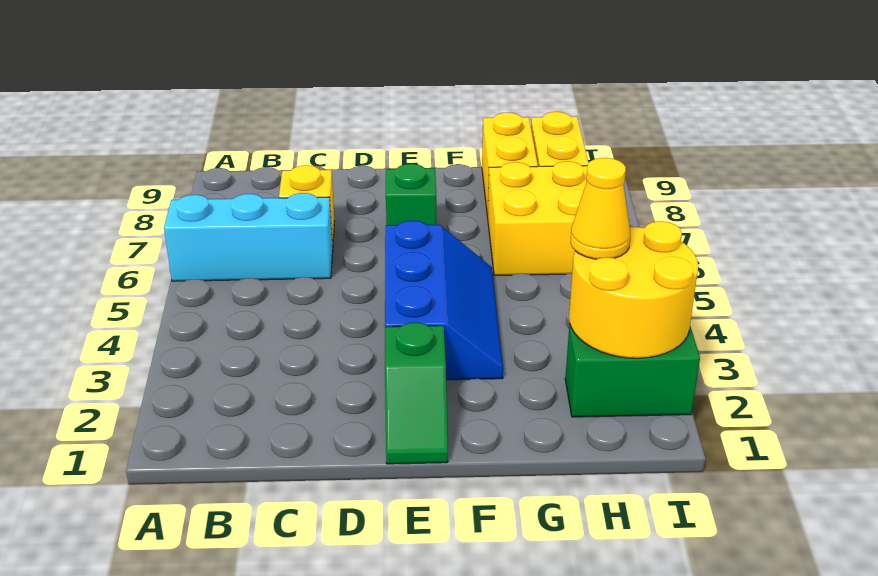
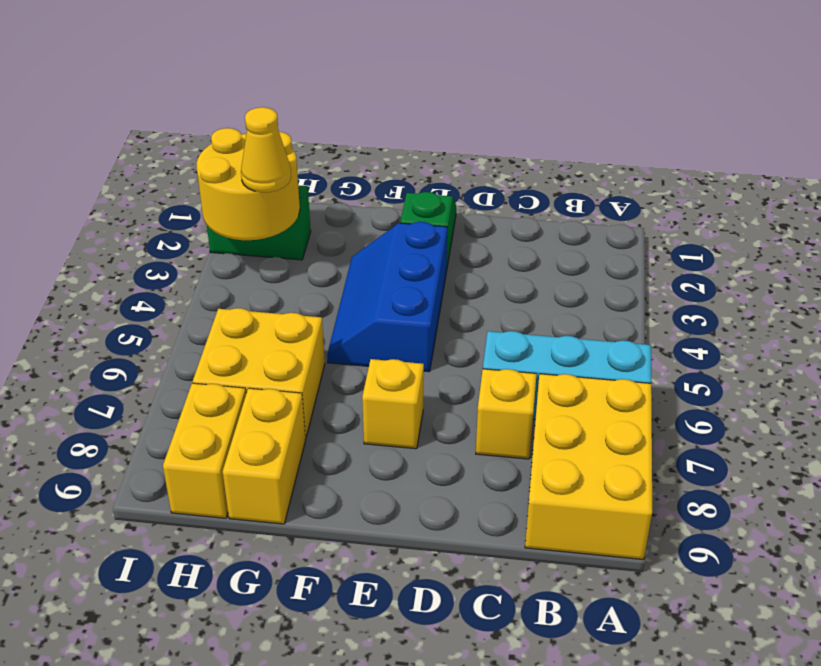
none -> yellow brick A7:B9 level 1
green brick E7 level 1 -> yellow brick E7 level 1

